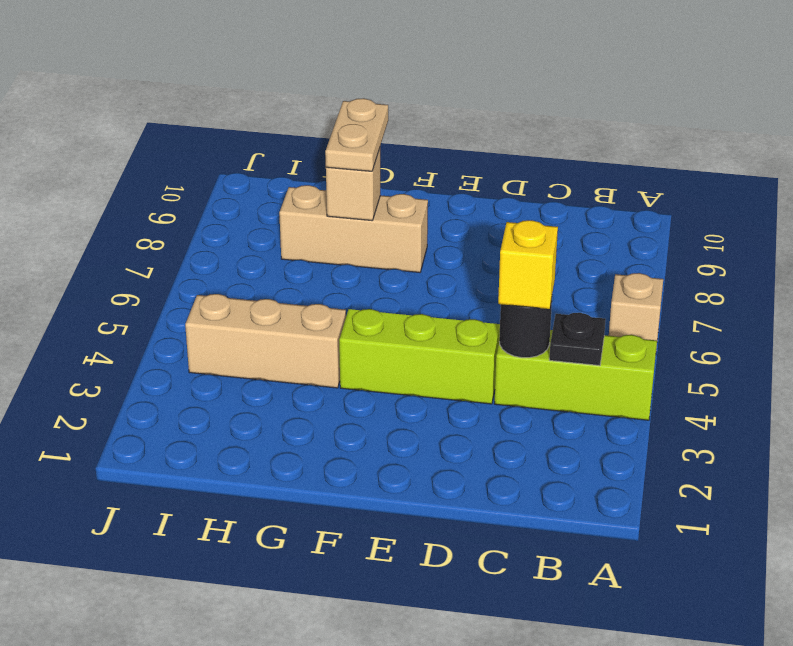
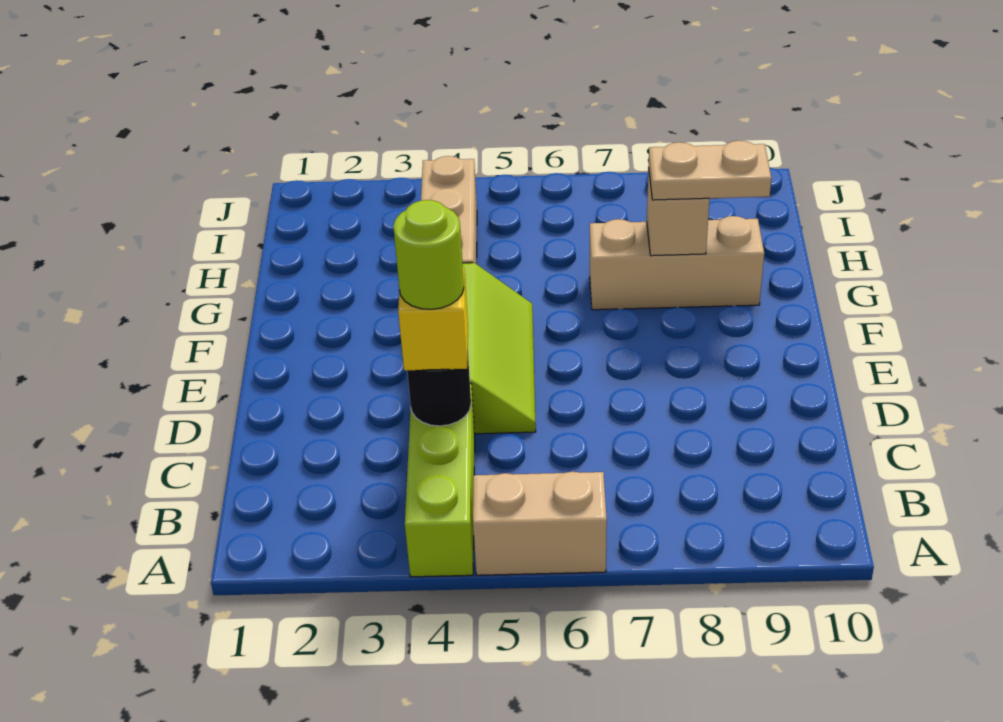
tan brick A6 level 1 -> tan brick A5:A6 level 1
black plate B4 level 2 -> none
none -> lime round brick C4 level 4
tan brick F8:H8 level 1 -> tan brick G7:G9 level 1

